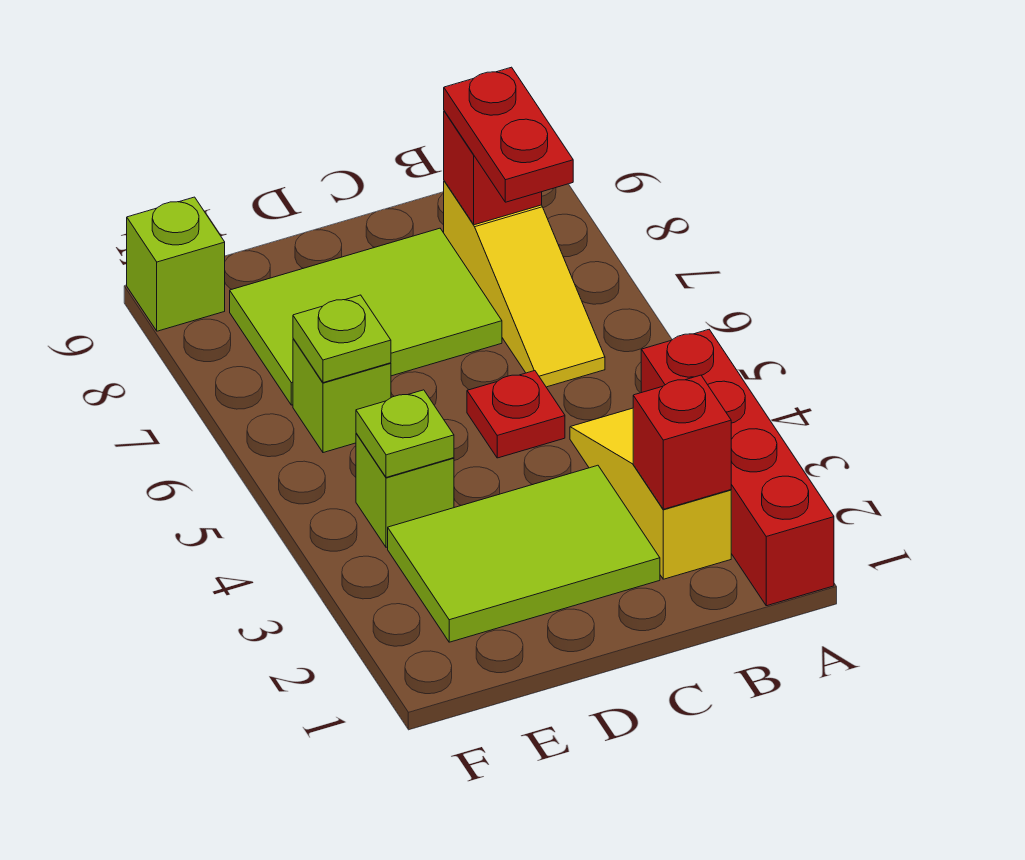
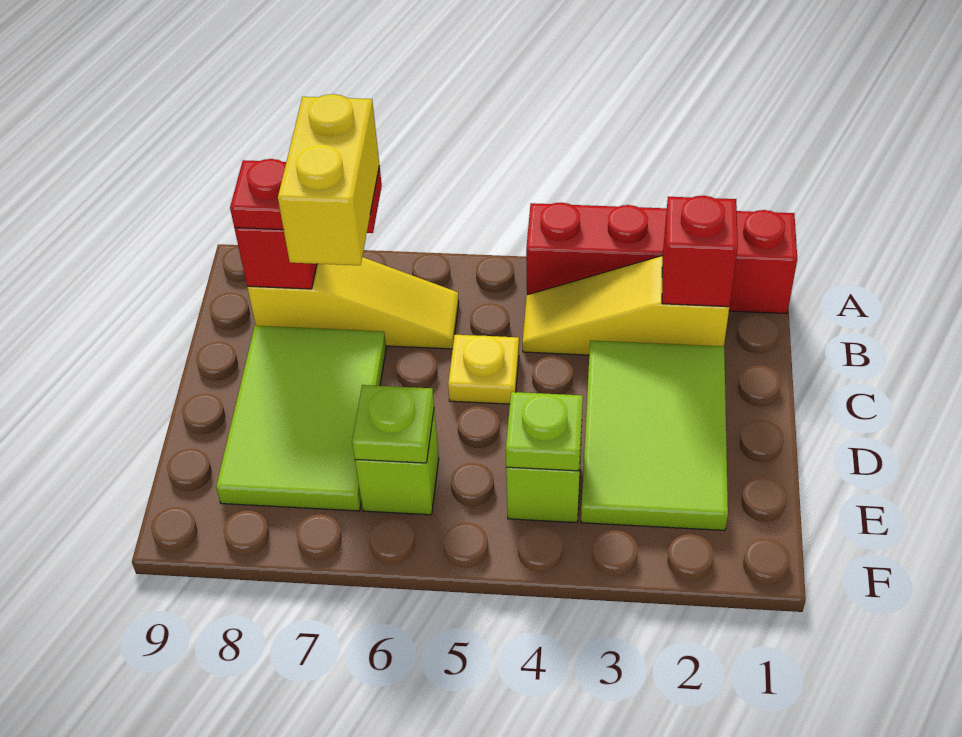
none -> yellow brick B7:C7 level 4
red plate C5 level 1 -> yellow plate C5 level 1
lime brick F9 level 1 -> none

